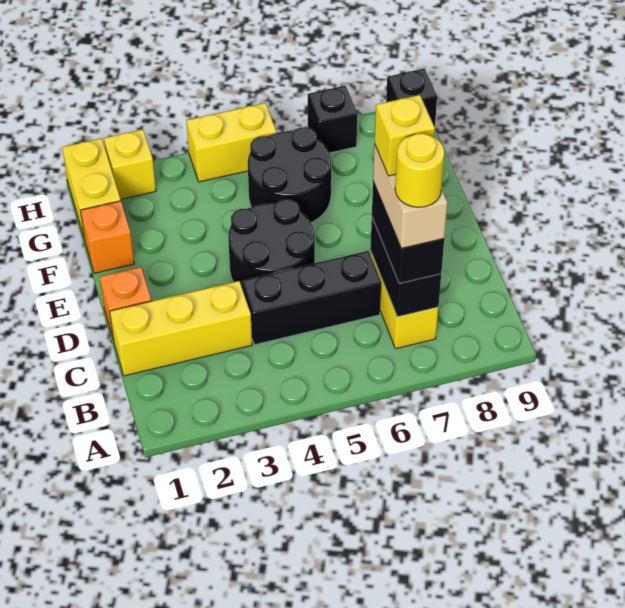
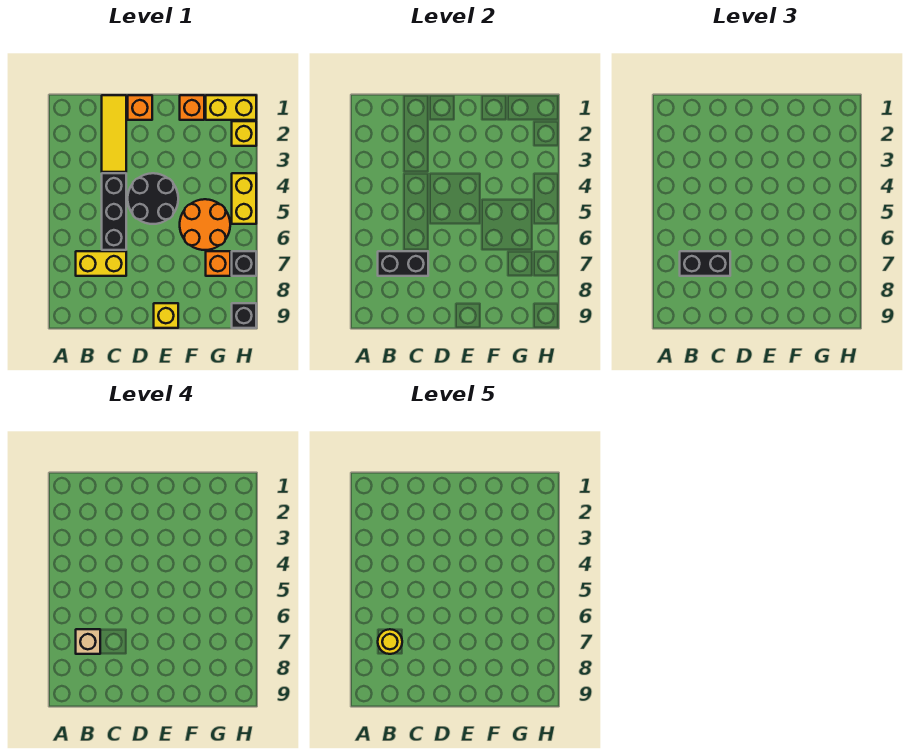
tan brick B7:C7 level 4 -> tan brick B7 level 4
yellow brick C1:C3 level 1 -> yellow tile C1:C3 level 1
yellow brick C7 level 5 -> yellow brick E9 level 1
black round brick F5:G6 level 1 -> orange round brick F5:G6 level 1
none -> orange brick G7 level 1

